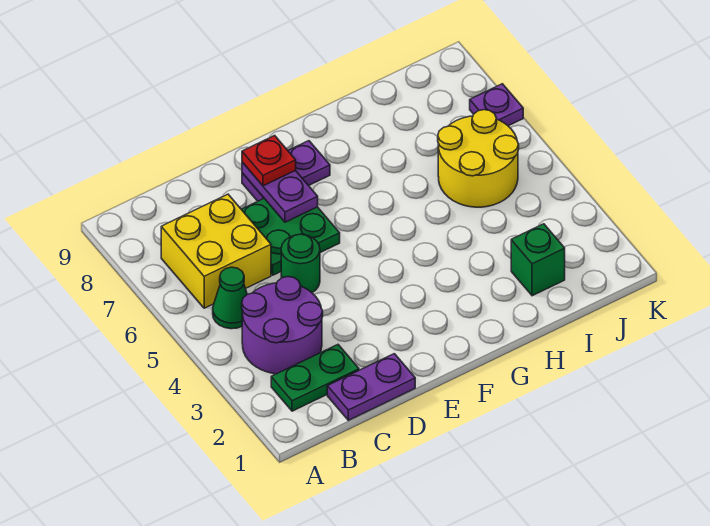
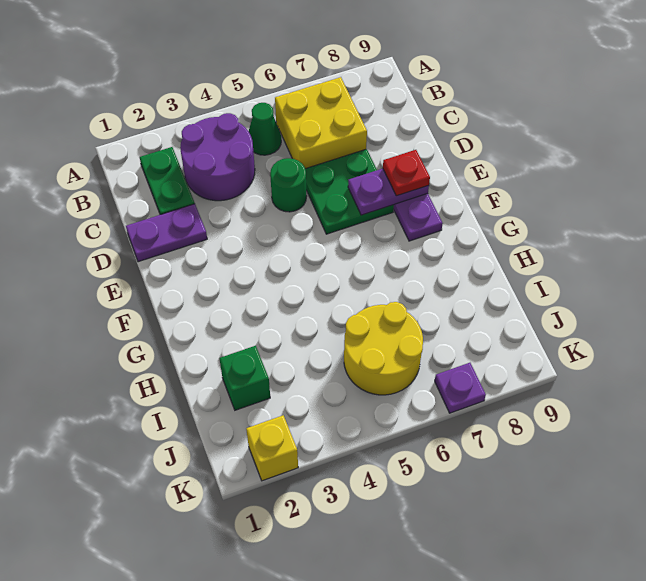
purple plate C1:D1 level 1 -> purple plate D1:D2 level 1
none -> yellow brick K2 level 1

